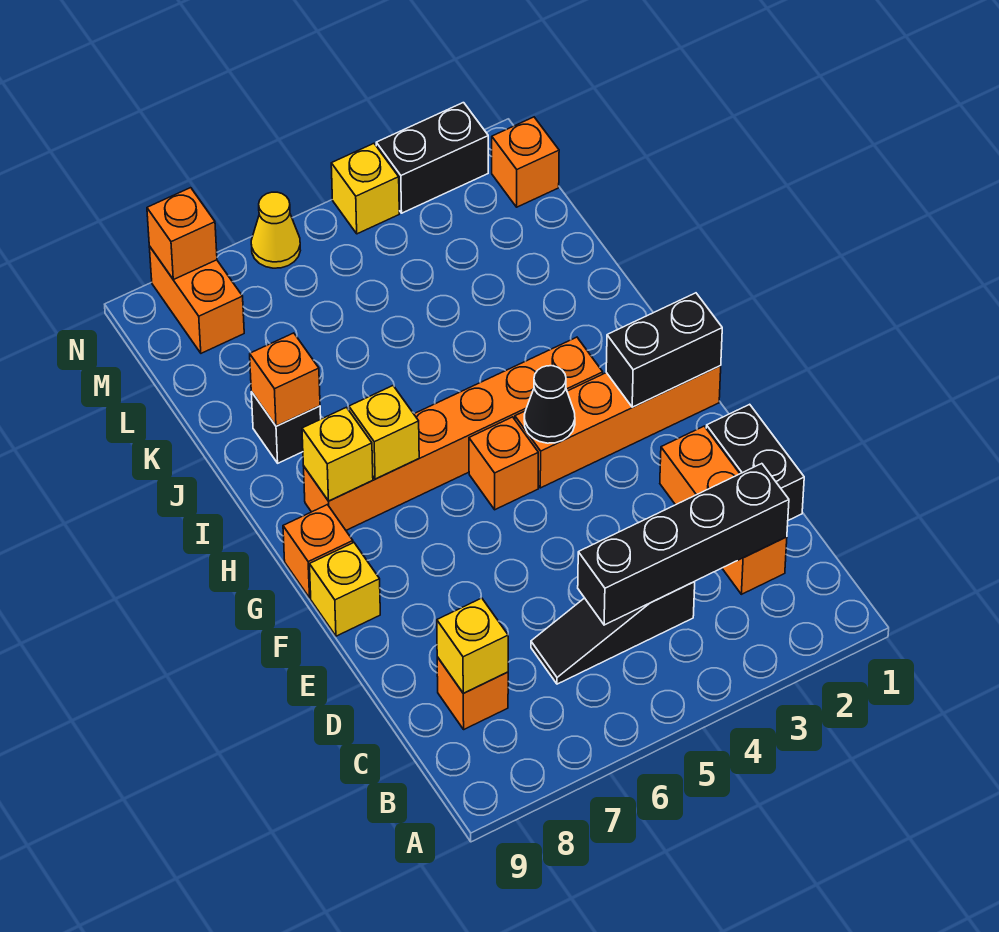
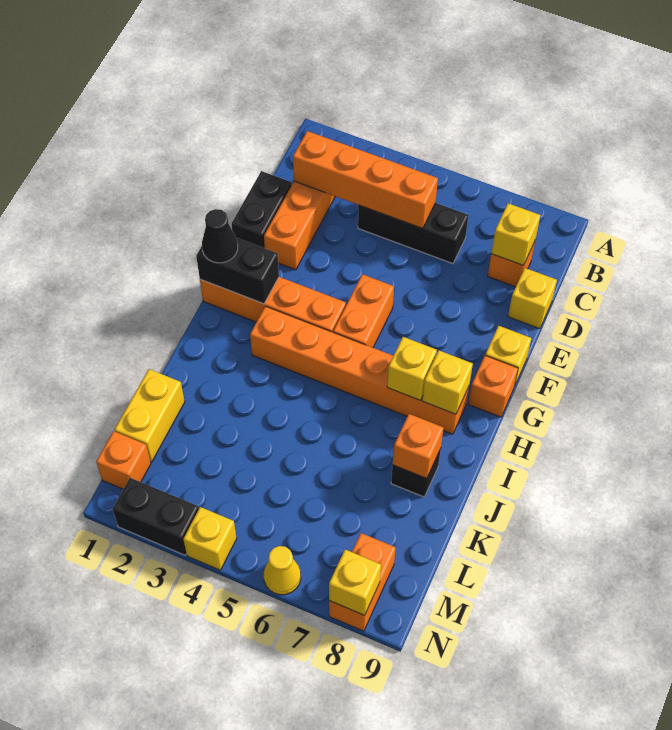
black brick C2:C5 level 2 -> orange brick C2:C5 level 2
black slope C4:C6 level 1 top 4 -> black brick C4:C6 level 1
none -> yellow brick D9 level 1
black cone G4 level 2 -> black cone G1 level 3
orange brick G5 level 1 -> orange brick F5:G5 level 1
none -> yellow brick K1:L1 level 1
orange brick N8 level 2 -> yellow brick N8 level 2

